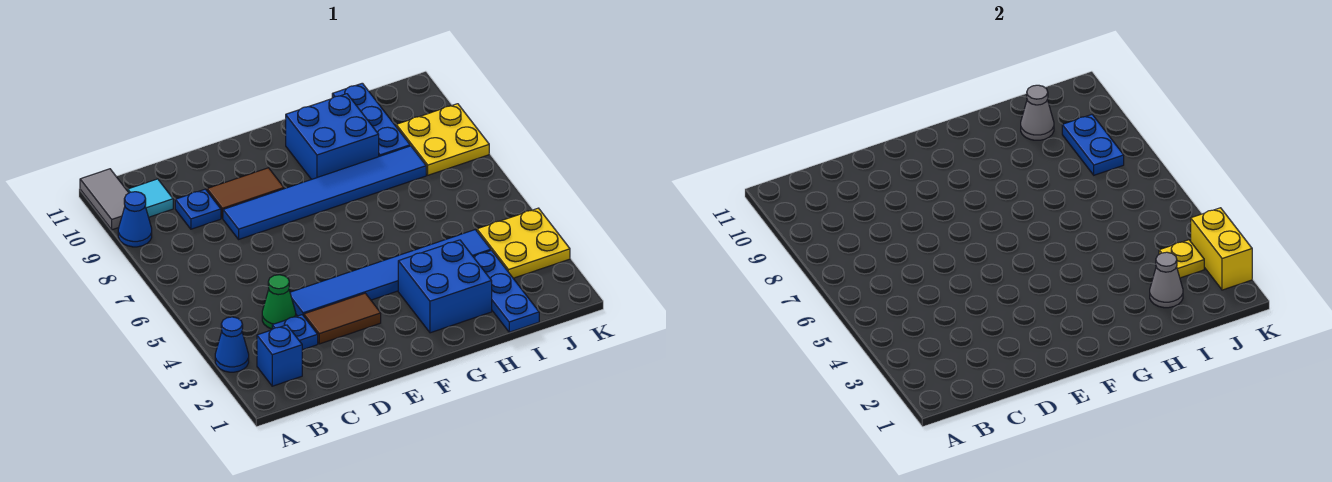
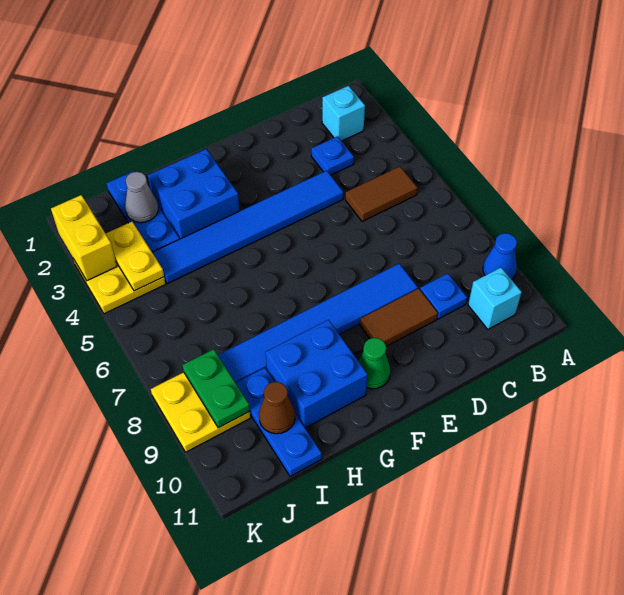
blue cone A3 level 1 -> none
grey tile A10:A11 level 1 -> none
blue brick B2 level 1 -> cyan brick B2 level 1
cyan tile B10 level 1 -> cyan brick B10 level 1
green cone C4 level 1 -> green cone F10 level 1
brown tile D3:E3 level 1 -> brown tile B5:C5 level 1
grey cone I10 level 2 -> brown cone I10 level 2
yellow plate J3 level 2 -> yellow plate J3:J4 level 2
blue plate J8:J9 level 2 -> green plate J8:J9 level 2

